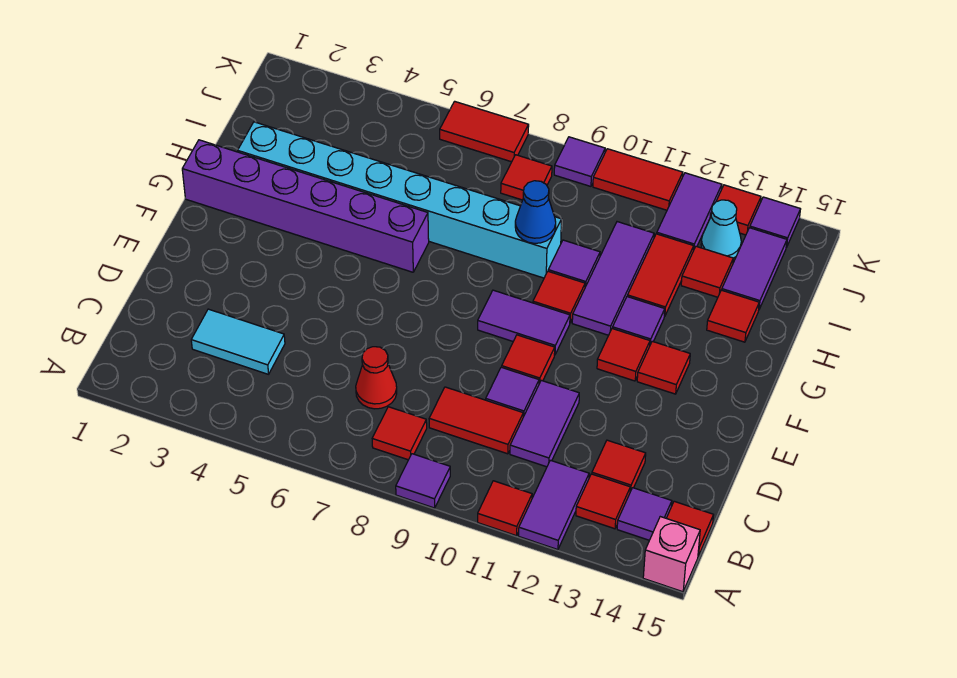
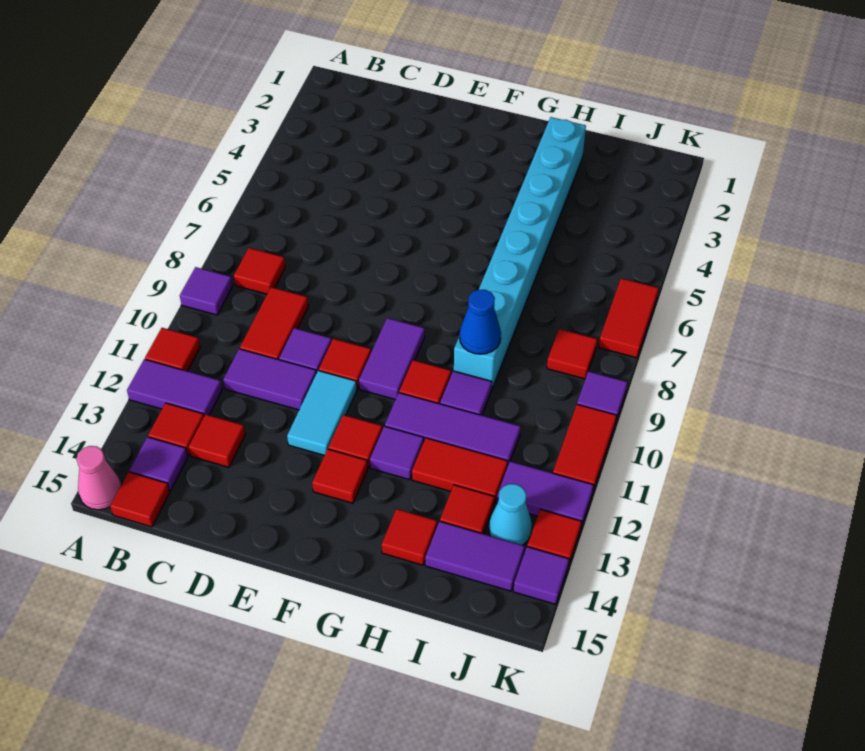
pink brick A15 level 1 -> pink cone A15 level 1
cyan tile C3:C4 level 1 -> cyan tile E11:E12 level 1
red cone C7 level 1 -> none
purple brick G1:G6 level 1 -> none

